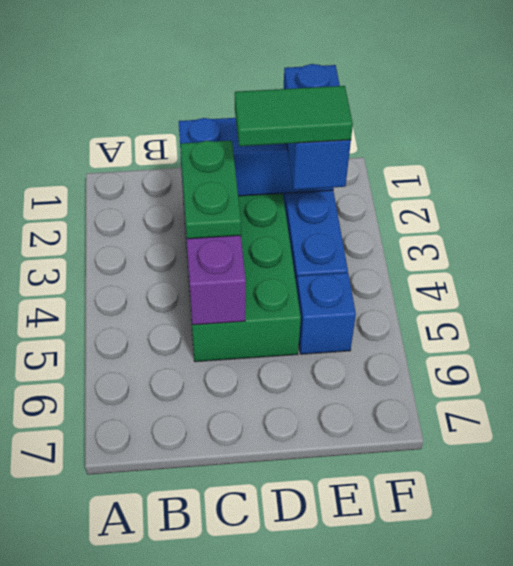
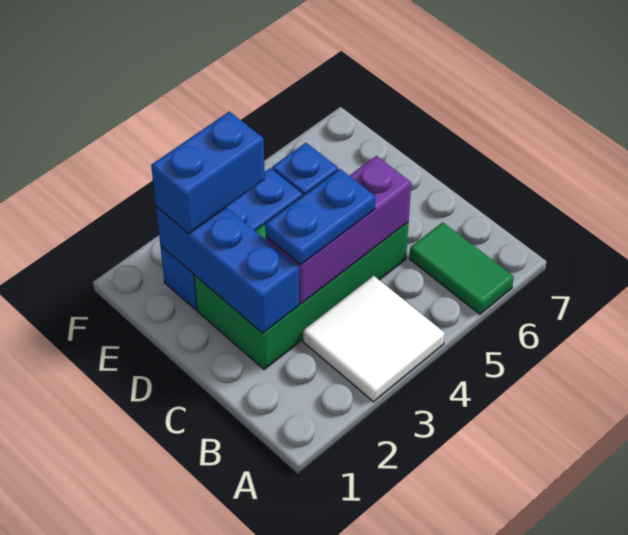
none -> white tile A3:B4 level 1
green plate C3:C4 level 3 -> blue plate C3:C4 level 3
green tile D3:E3 level 4 -> green tile A6:B6 level 1

